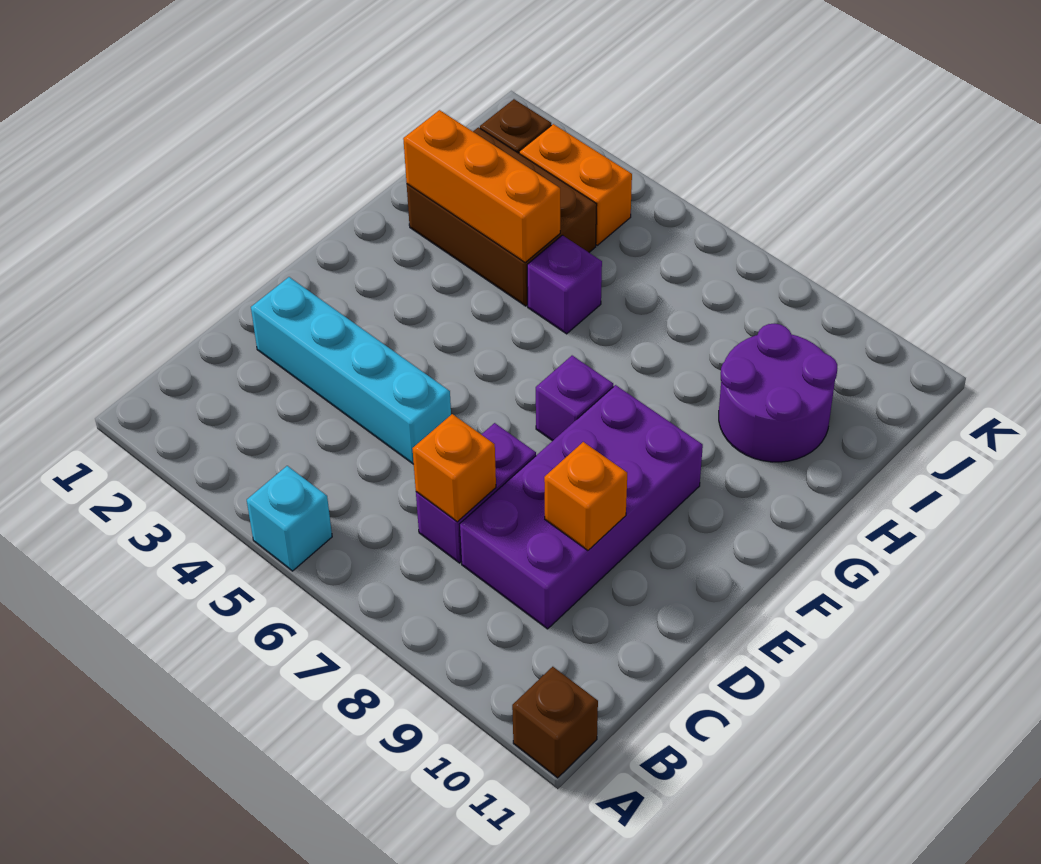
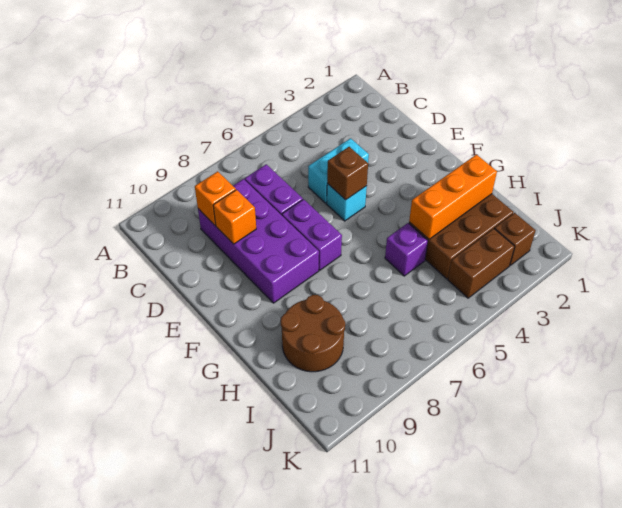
cyan brick A5 level 1 -> cyan brick E5 level 1
brown brick A11 level 1 -> brown brick E5 level 2
orange brick C7 level 2 -> orange brick C9 level 2
cyan brick D2:D5 level 1 -> cyan brick D4:D5 level 1
purple brick F7 level 1 -> purple brick E7:F7 level 1
purple round brick H9:I10 level 1 -> brown round brick H9:I10 level 1
orange brick J3:J4 level 1 -> brown brick J3:J4 level 1

